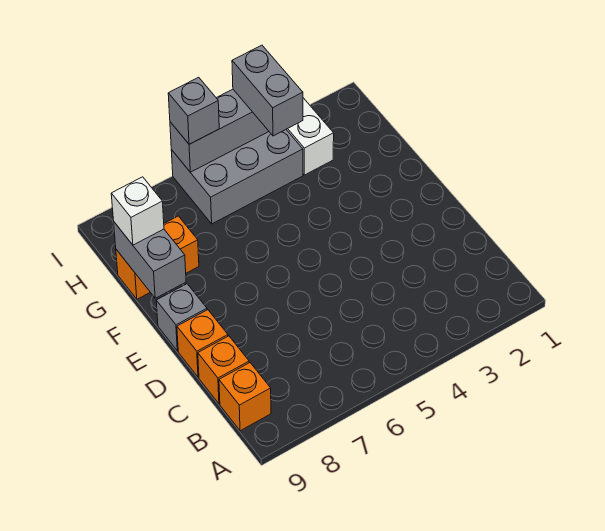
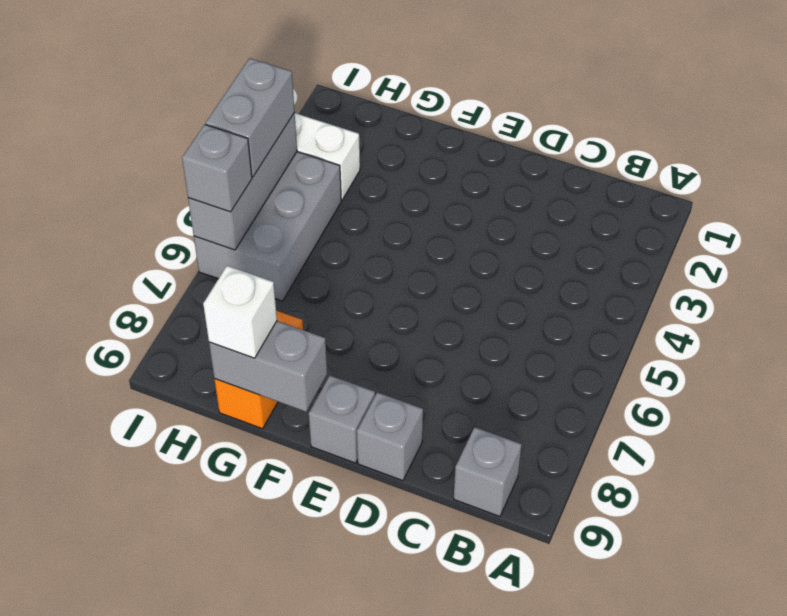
orange brick B9 level 1 -> grey brick B9 level 1
orange brick C9 level 1 -> none
orange brick D9 level 1 -> grey brick D9 level 1
grey brick H4:I4 level 3 -> grey brick I4:I5 level 3

